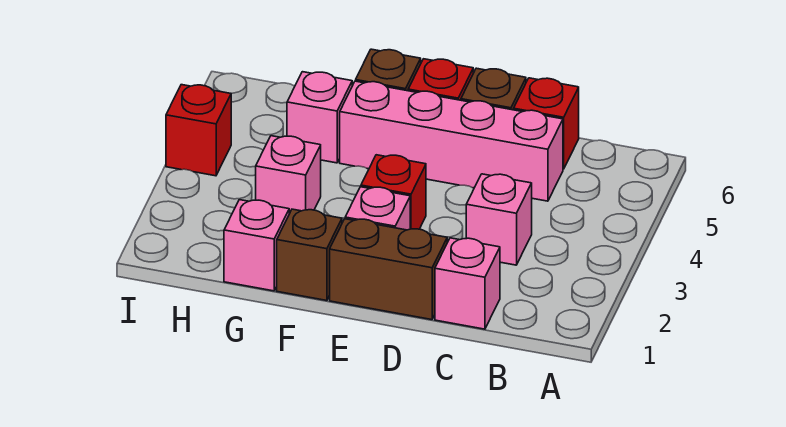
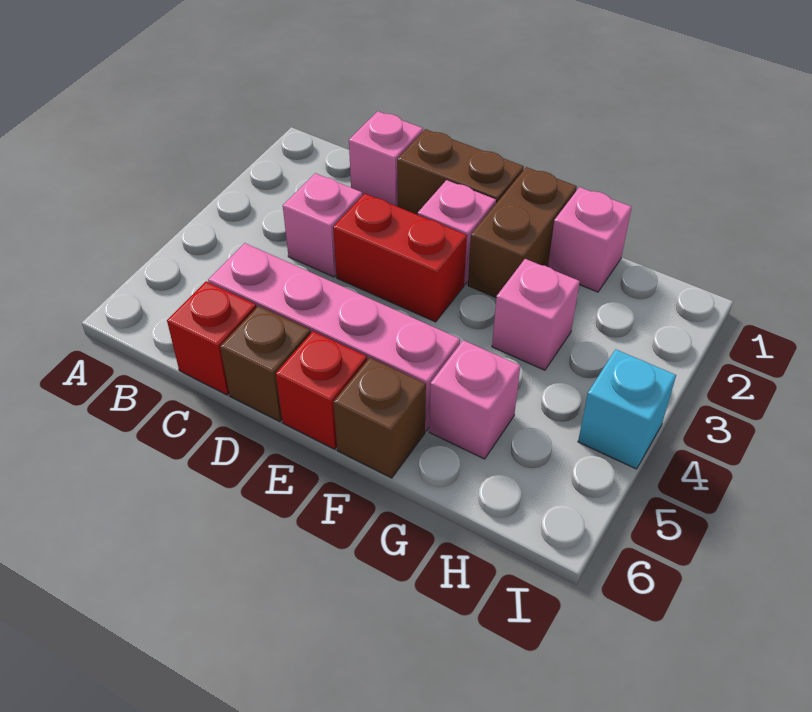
red brick E3 level 1 -> red brick D3:E3 level 1
brown brick F1 level 1 -> brown brick F1:F2 level 1
red brick I4 level 1 -> cyan brick I4 level 1

